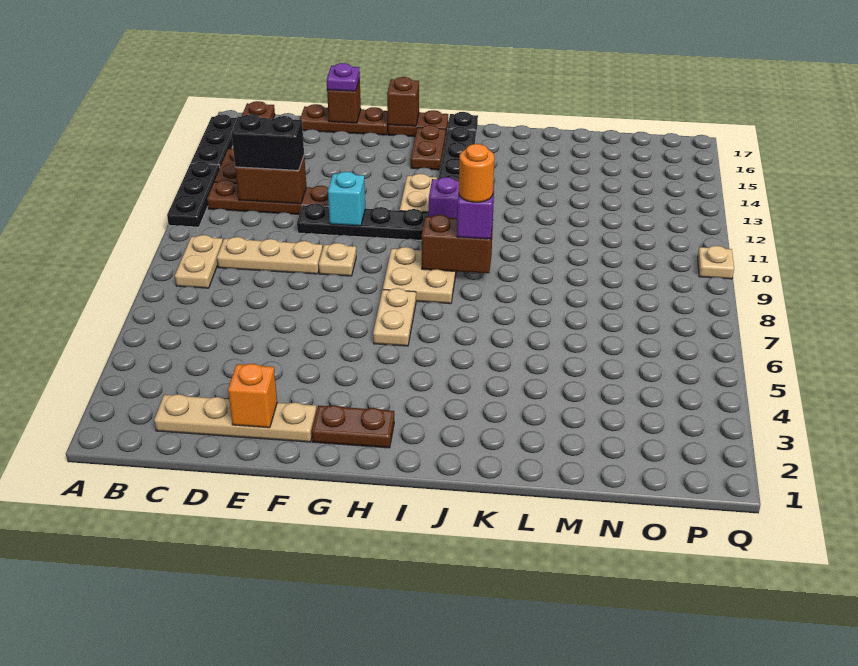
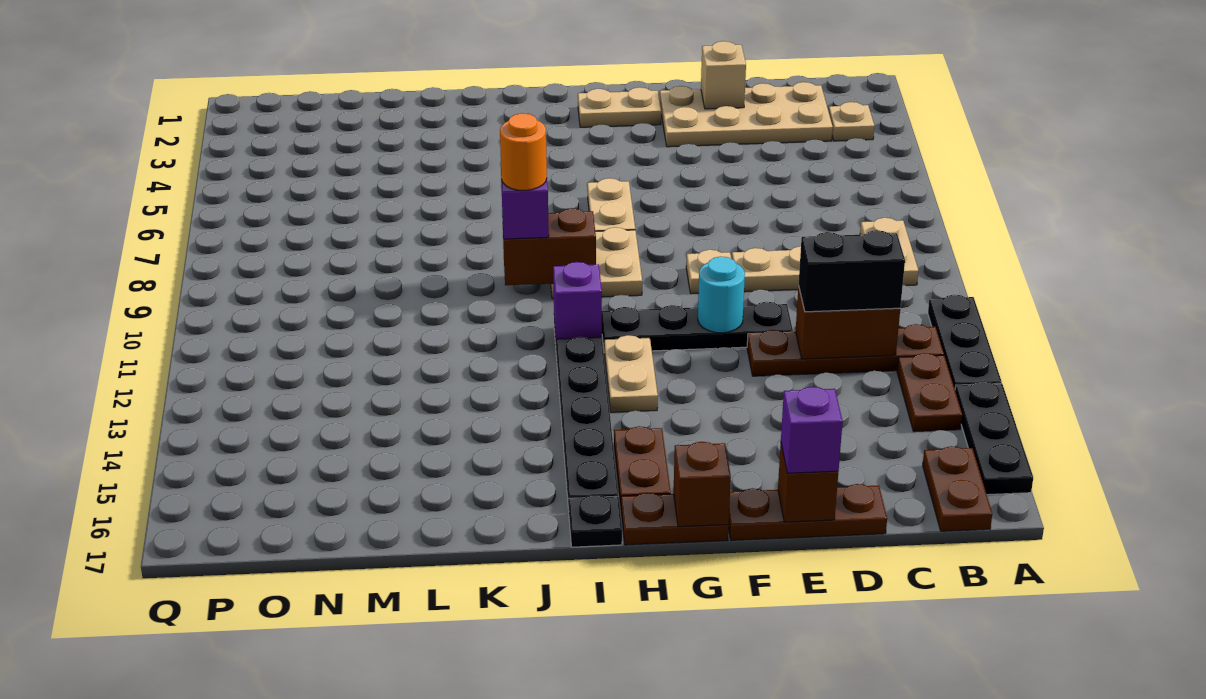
tan plate C2:F2 level 1 -> tan plate C2:F3 level 1
orange brick E2 level 2 -> tan brick E2 level 2
purple plate E17 level 3 -> purple brick E17 level 3
cyan brick F11 level 2 -> cyan round brick F11 level 2
brown plate G2:H2 level 1 -> tan plate G2:H2 level 1
tan plate Q10 level 1 -> tan plate B3 level 1

